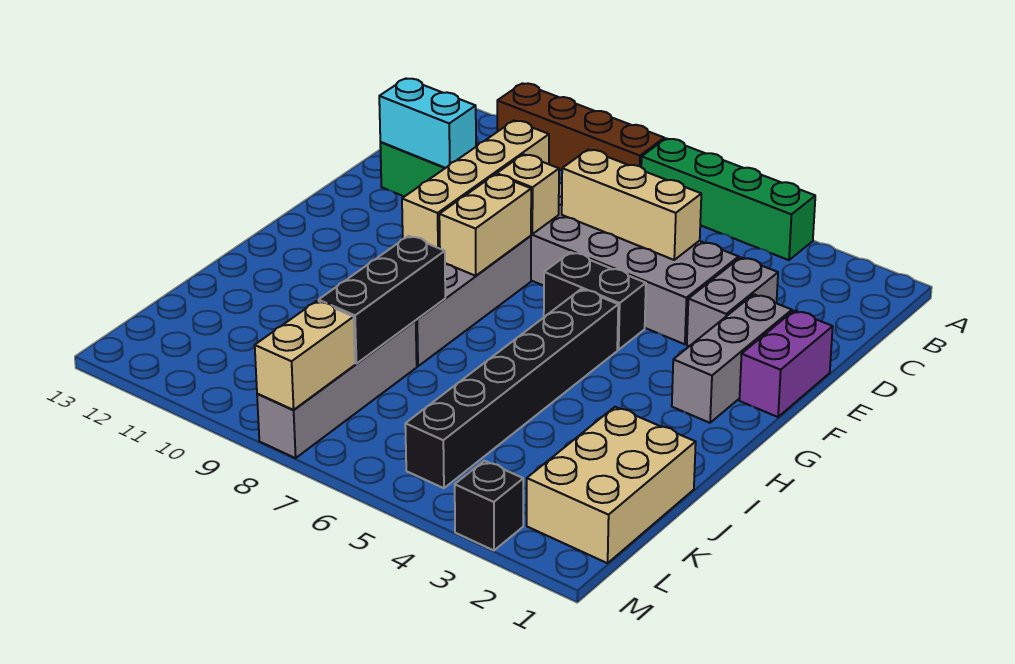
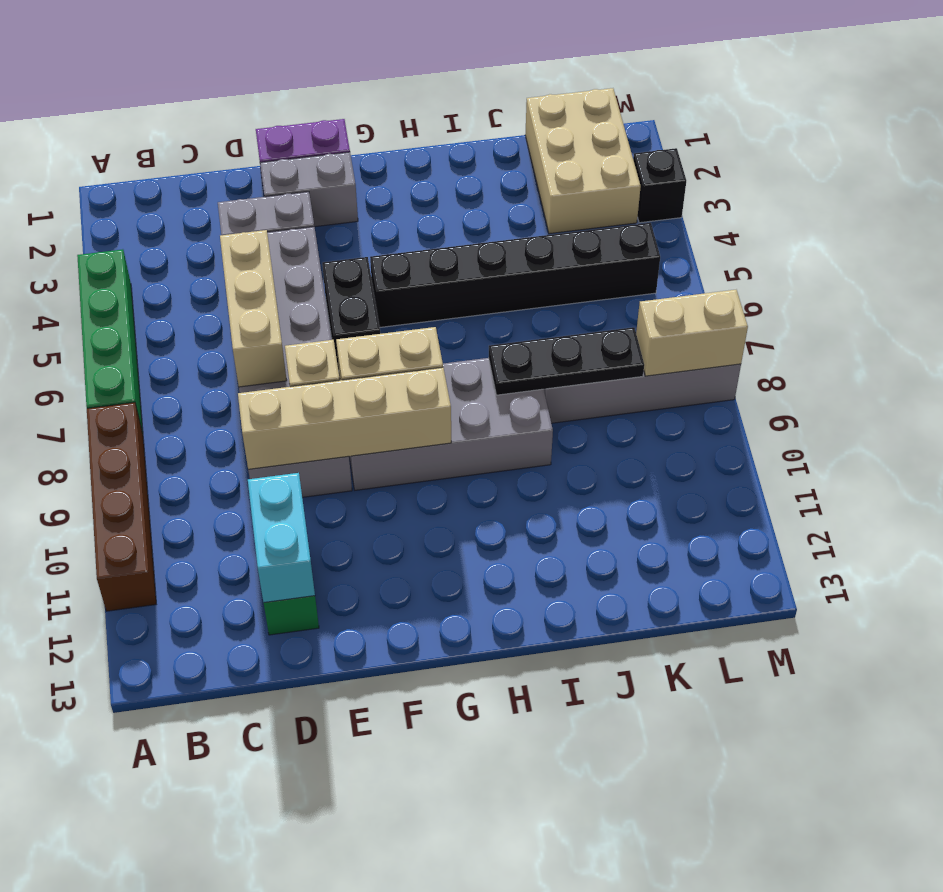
grey brick E2:G2 level 1 -> grey brick E2:F2 level 1
black brick I8:K8 level 2 -> black plate I8:K8 level 2
tan brick J1:L2 level 1 -> tan brick K1:L3 level 1

